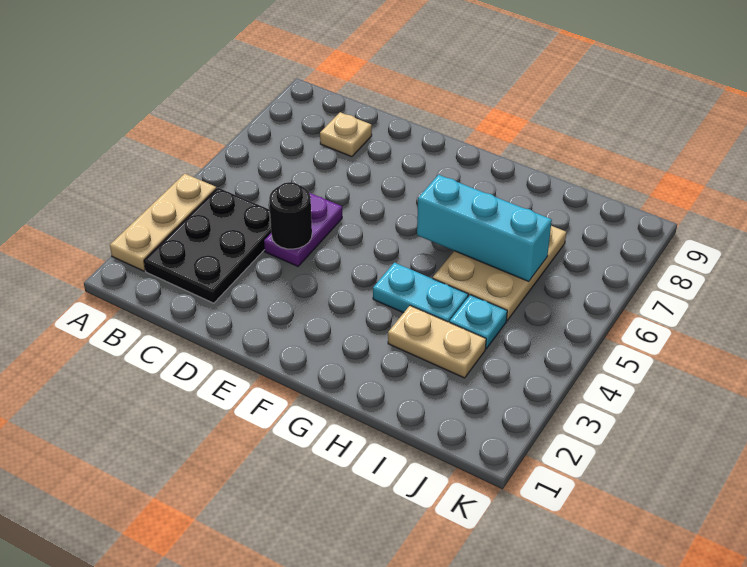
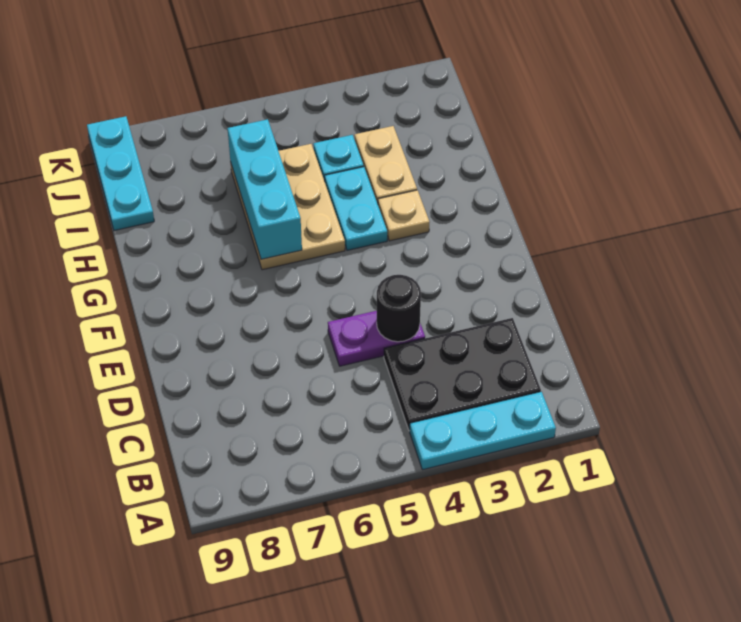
tan plate A2:A4 level 1 -> cyan plate A2:A4 level 1
tan plate C8 level 1 -> tan plate G3 level 1
tan plate H5:I7 level 1 -> tan plate G5:I6 level 1
none -> cyan plate I9:K9 level 1

